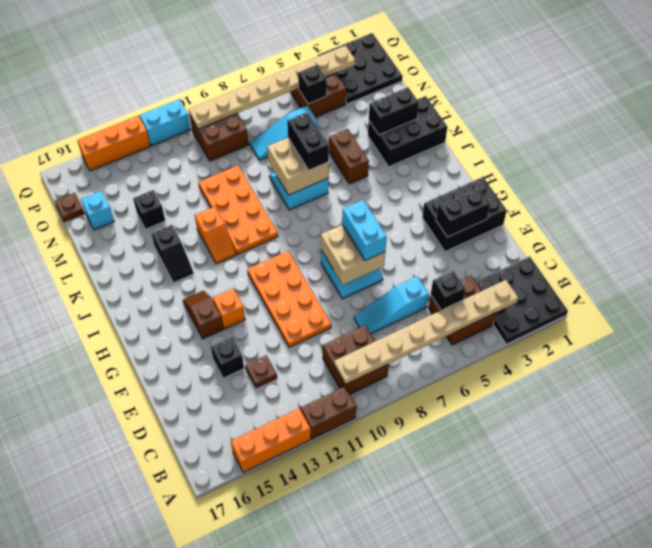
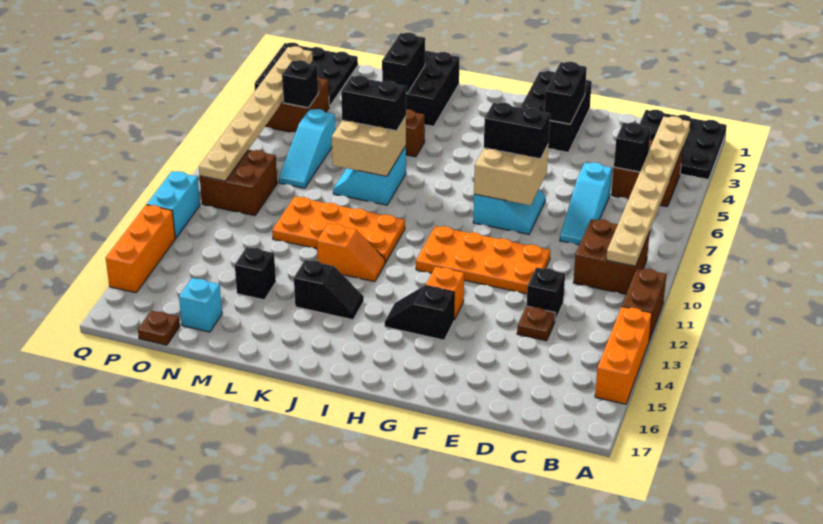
black brick E14 level 1 -> black brick D12 level 1
cyan brick F7:G7 level 3 -> black brick F7:G7 level 3
brown slope G14:H14 level 1 top G -> black slope G14:H14 level 1 top G

